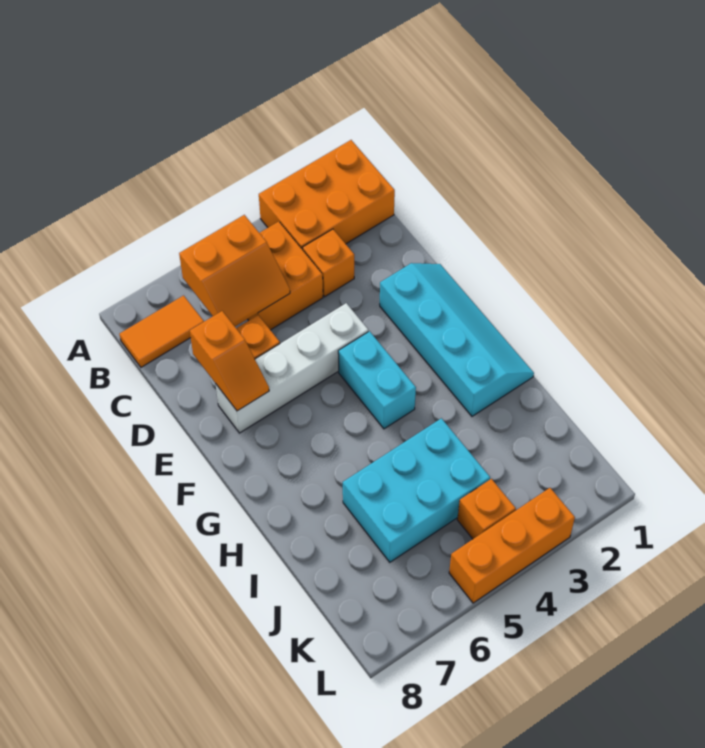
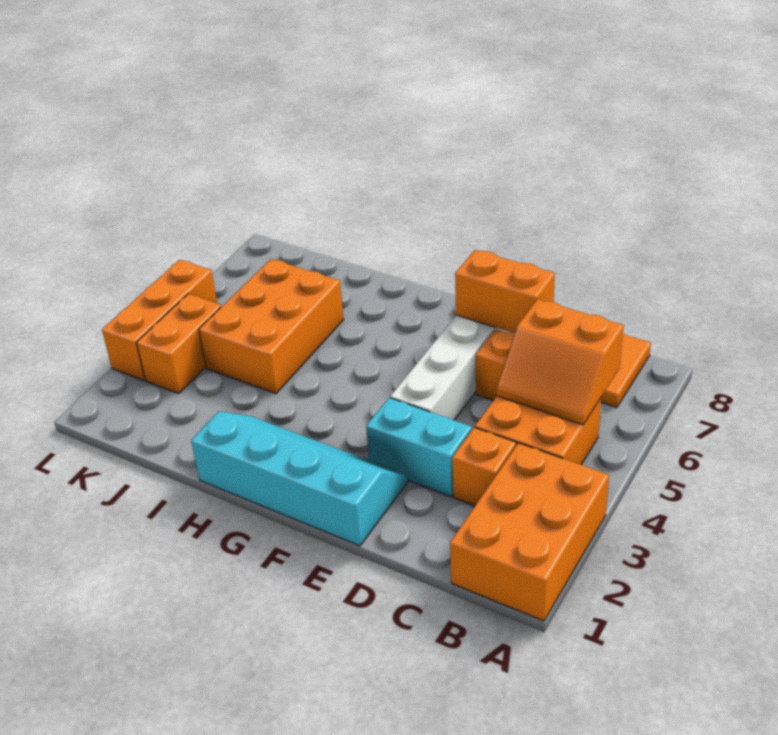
orange slope B5:C6 level 2 top B -> orange slope B5:C6 level 2 top 6
orange slope D7:E7 level 2 top D -> orange brick D7:E7 level 2
cyan slope E1:H2 level 1 top 2 -> cyan slope E1:H2 level 1 top 1
cyan brick F4:G4 level 1 -> cyan brick D3:E3 level 1
cyan brick I4:J6 level 1 -> orange brick I4:J6 level 1
orange brick K4 level 1 -> orange brick K3:K4 level 1

